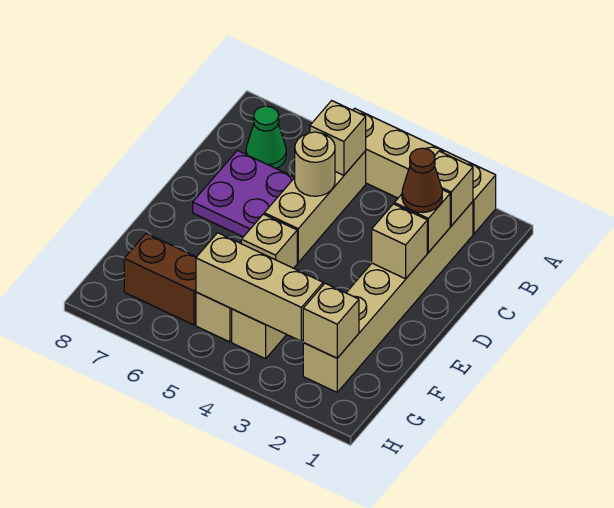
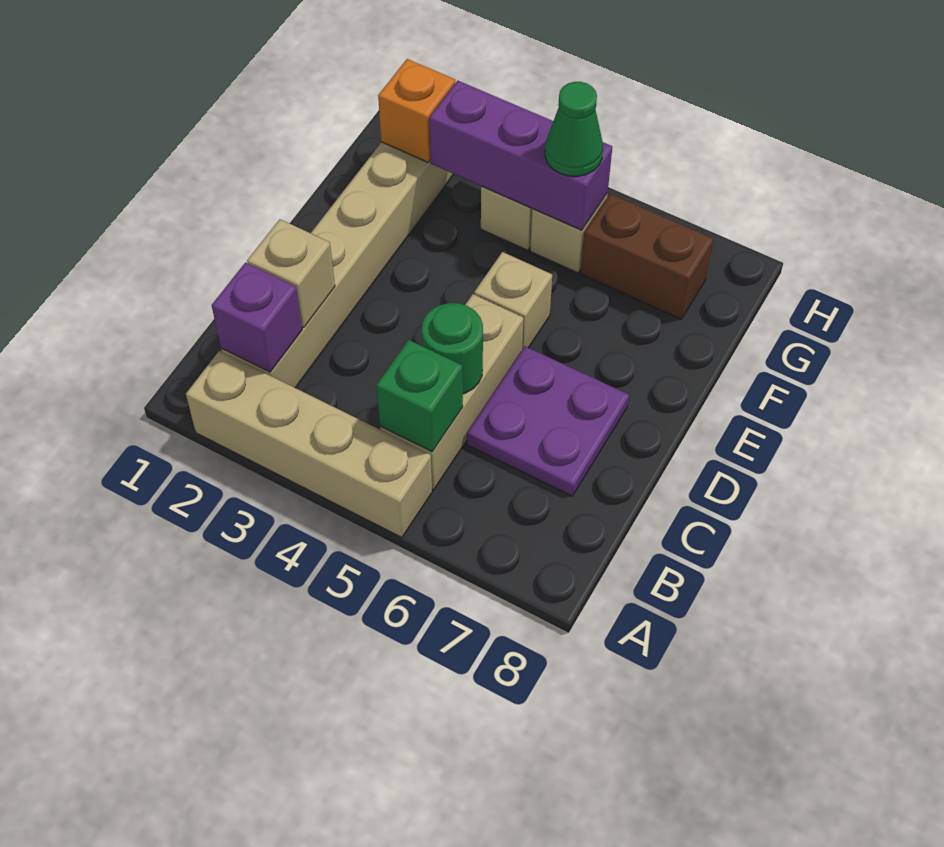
tan brick B2 level 2 -> purple brick B2 level 2
tan brick B5 level 2 -> green brick B5 level 2
green cone B7 level 1 -> green cone G5 level 3
brown cone C2 level 3 -> none
tan round brick C5 level 2 -> green round brick C5 level 2
tan brick D2 level 2 -> none
tan brick G2 level 2 -> orange brick G2 level 2
tan brick G3:G5 level 2 -> purple brick G3:G5 level 2

